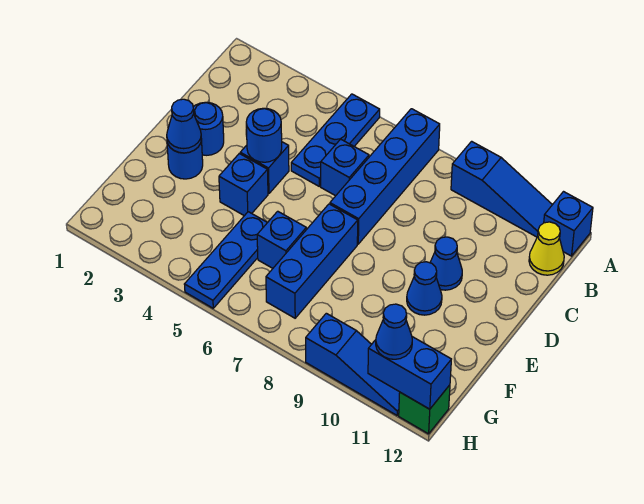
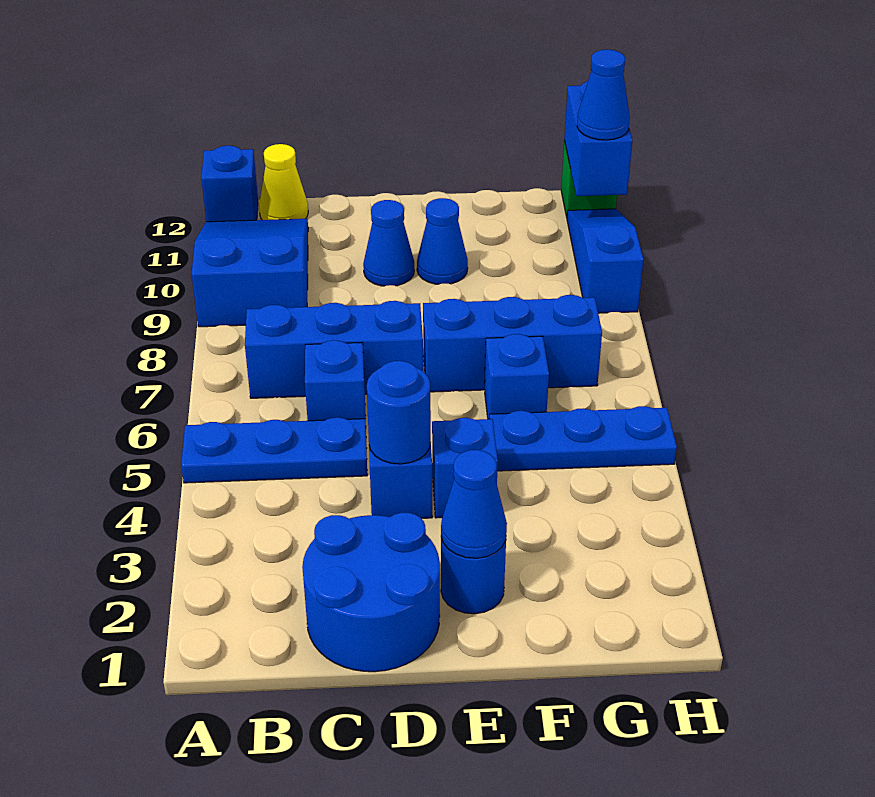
blue brick A7:D7 level 1 -> blue brick B7:D7 level 1
blue slope A9:A11 level 1 top 9 -> blue slope A9:B11 level 1 top 9
blue round brick D2 level 1 -> blue round brick C1:D2 level 1

